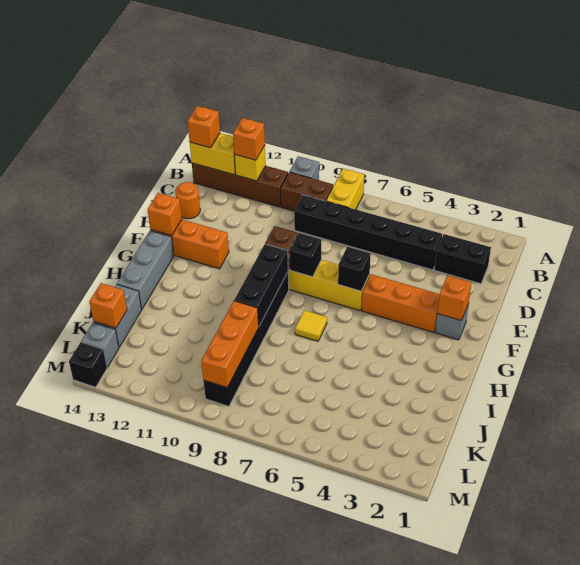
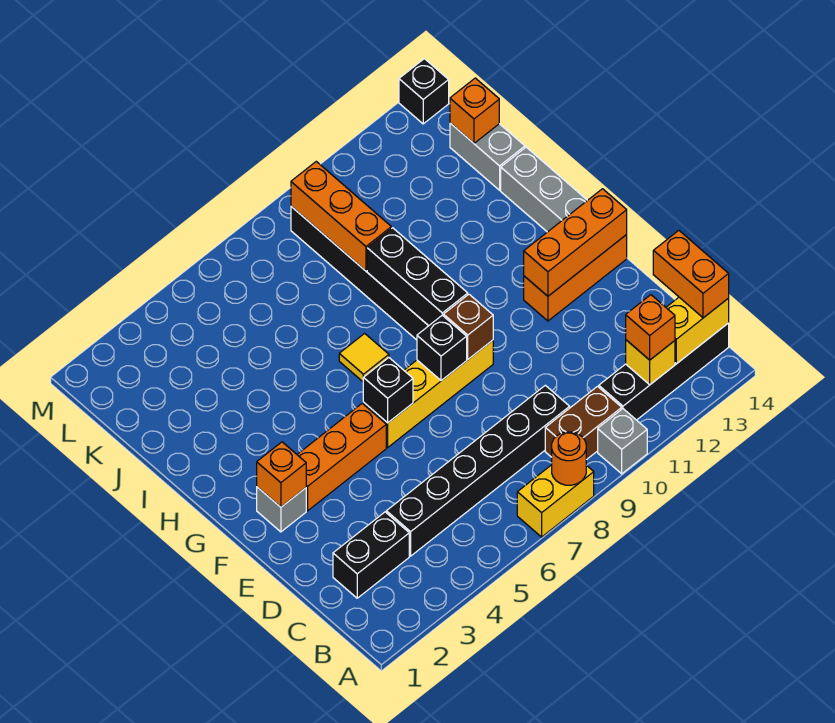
yellow brick A8:B8 level 1 -> yellow brick A7:A8 level 1
brown brick B11:B14 level 1 -> black brick B11:B14 level 1
orange brick B14 level 3 -> orange brick B14:C14 level 3
orange round brick D14 level 1 -> orange round brick A8 level 2
orange brick F14 level 2 -> orange brick F12:F14 level 2
grey brick L14 level 1 -> none

